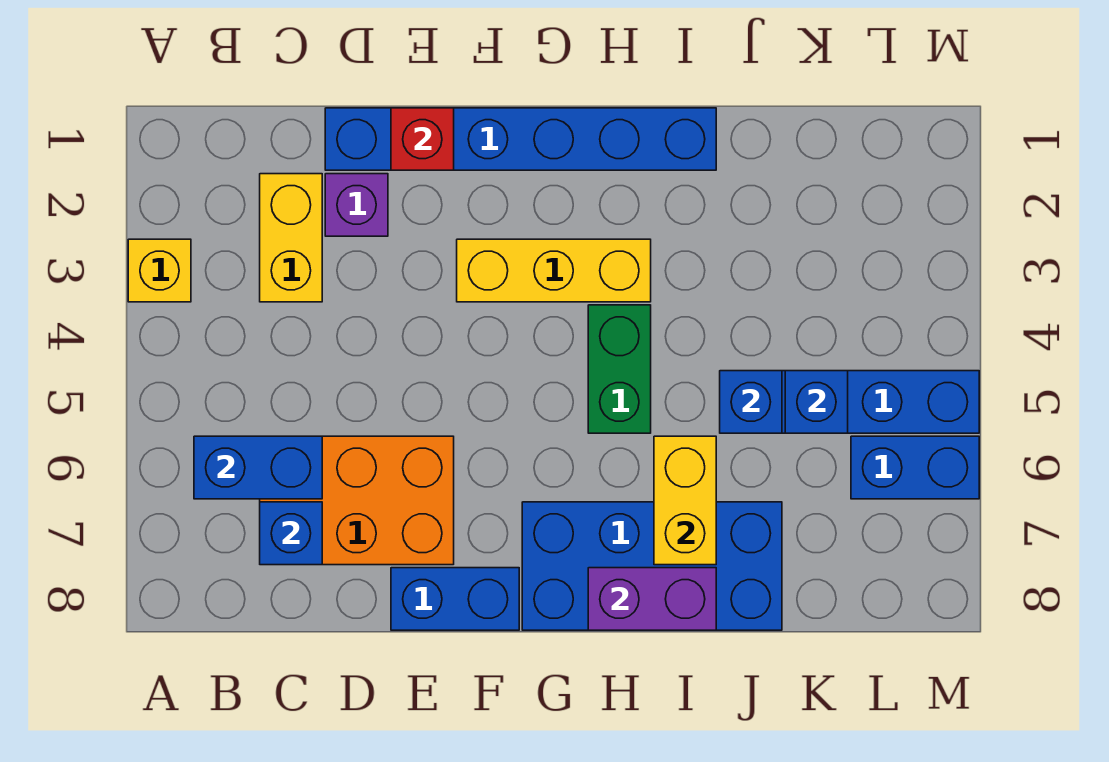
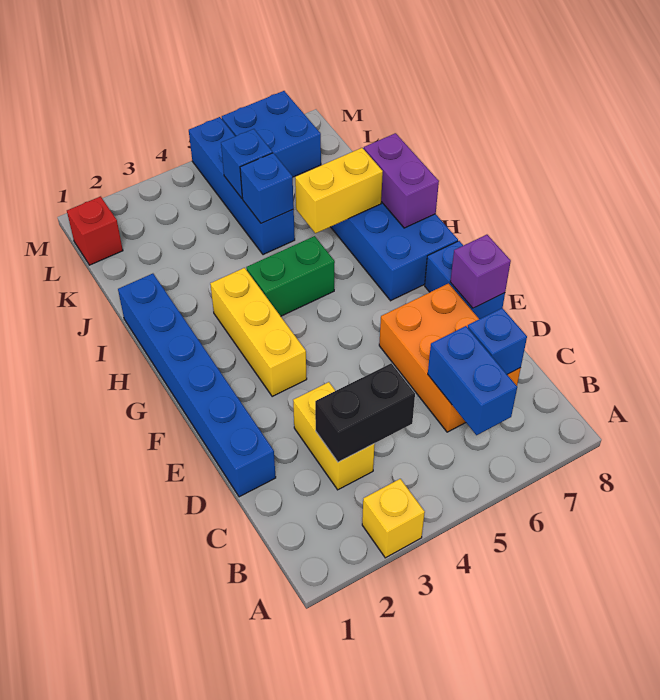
yellow brick C2:C3 level 1 -> yellow brick C3:D3 level 1
none -> black brick C3:C4 level 2
purple brick D2 level 1 -> purple brick E8 level 2
red brick E1 level 2 -> red brick L1 level 1
blue brick L6:M6 level 1 -> blue brick L6:M7 level 1

